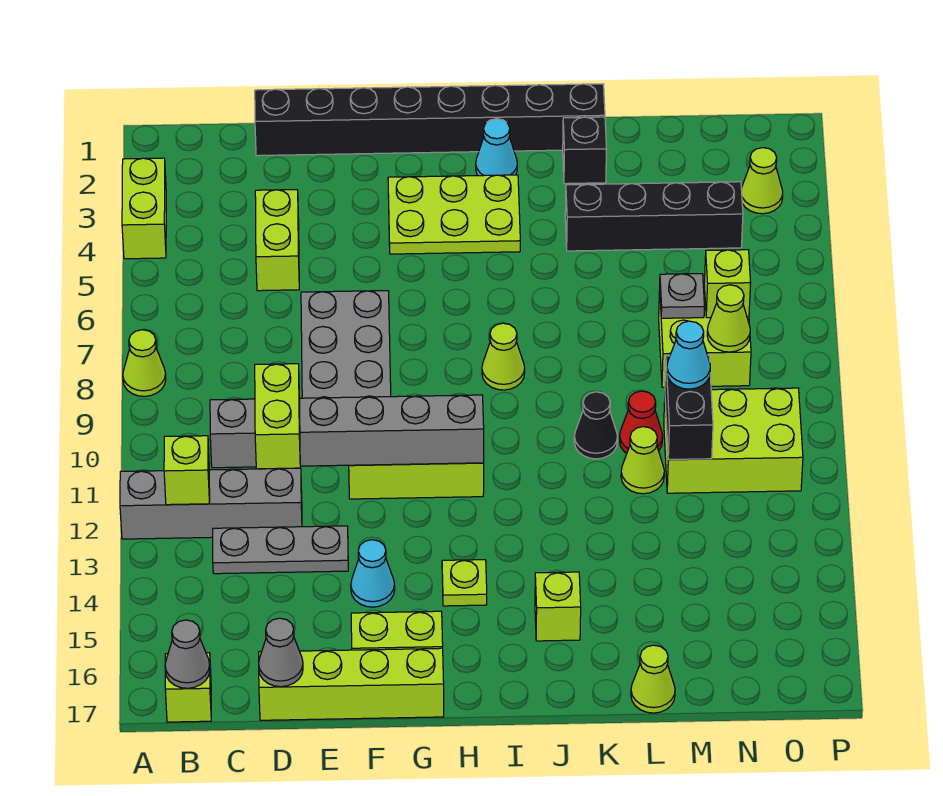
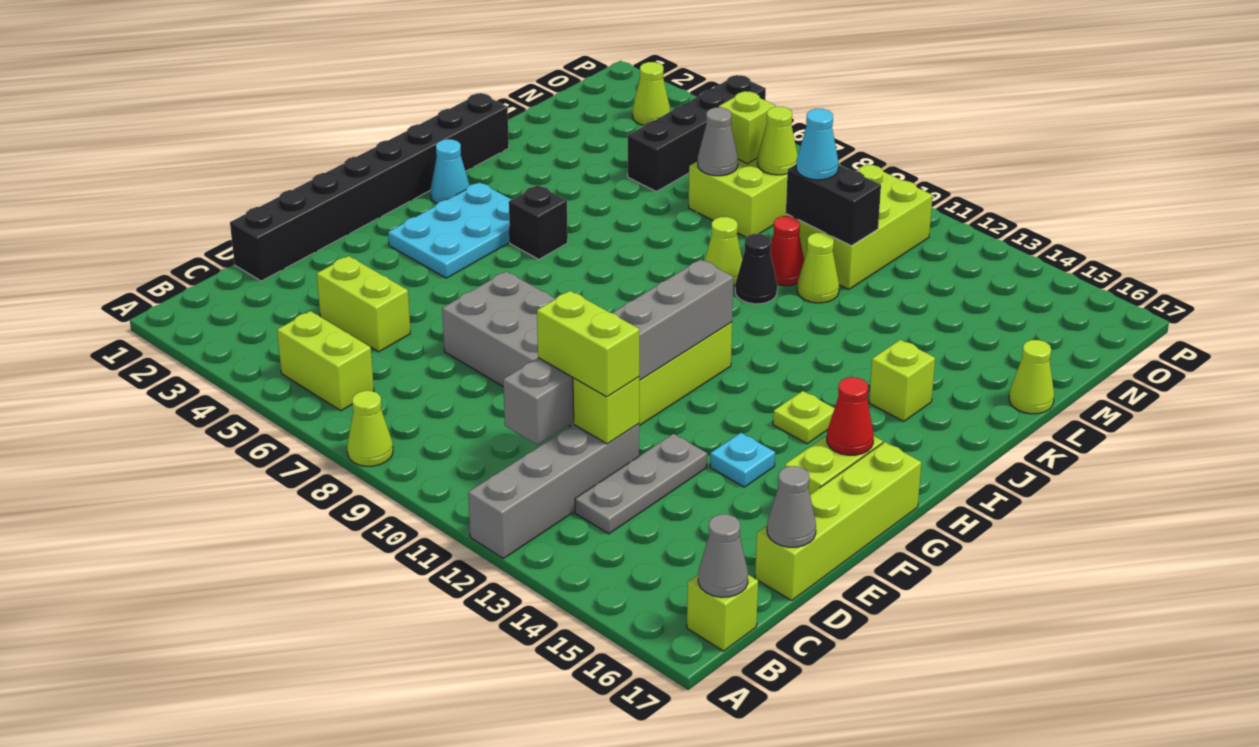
lime brick A3:A4 level 1 -> lime brick B5:B6 level 1
lime brick B12 level 2 -> lime brick D12 level 2
cyan cone F14 level 1 -> cyan plate F14 level 1
lime plate G3:I4 level 1 -> cyan plate G3:I4 level 1
none -> red cone G16 level 2
lime cone I8 level 1 -> lime cone K9 level 1
black brick K2 level 1 -> black brick I5 level 1
black brick K4:N4 level 1 -> black brick M5:P5 level 1
grey plate M7 level 2 -> grey cone M7 level 2

